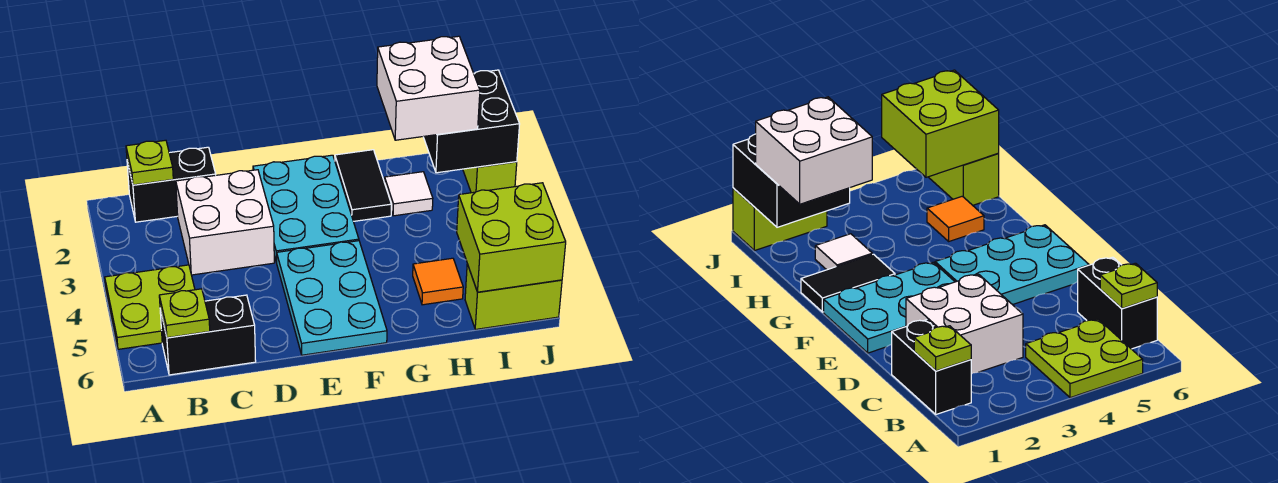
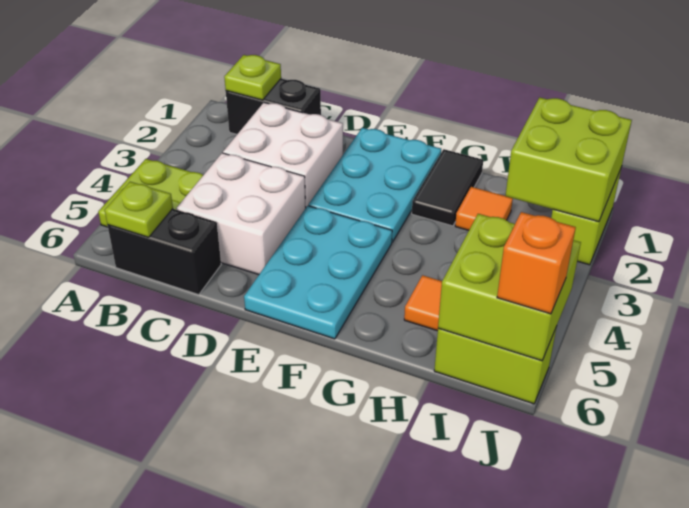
white brick H1:I2 level 3 -> white brick C4:D5 level 1
white tile H2 level 1 -> orange tile H2 level 1
black brick I1:J2 level 2 -> lime brick I1:J2 level 2
none -> orange brick J6 level 3

